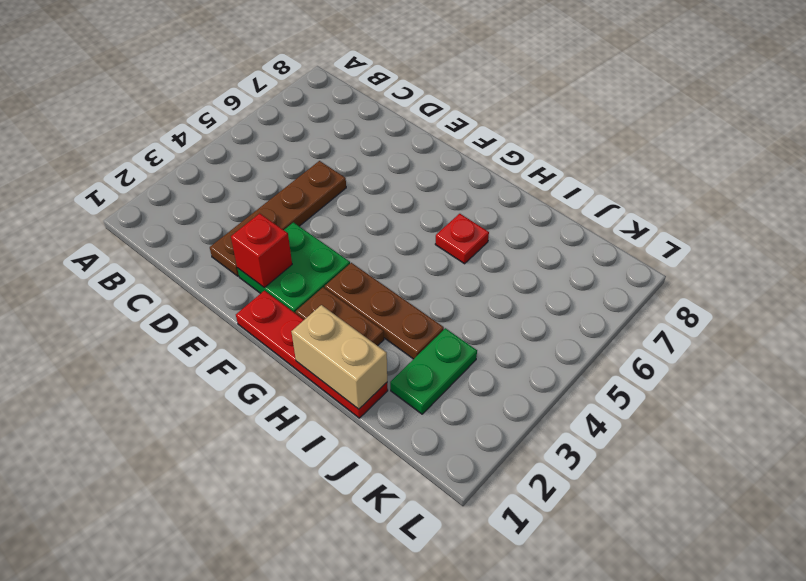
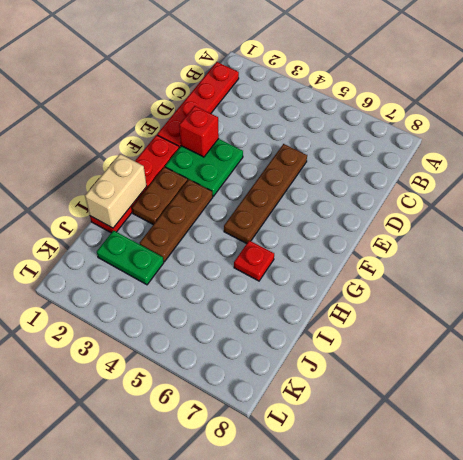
none -> red plate B1:E1 level 1
brown plate D2:D5 level 1 -> brown plate D5:G5 level 1

